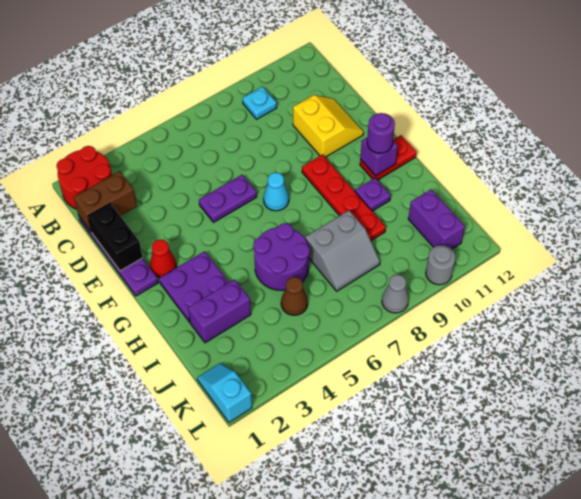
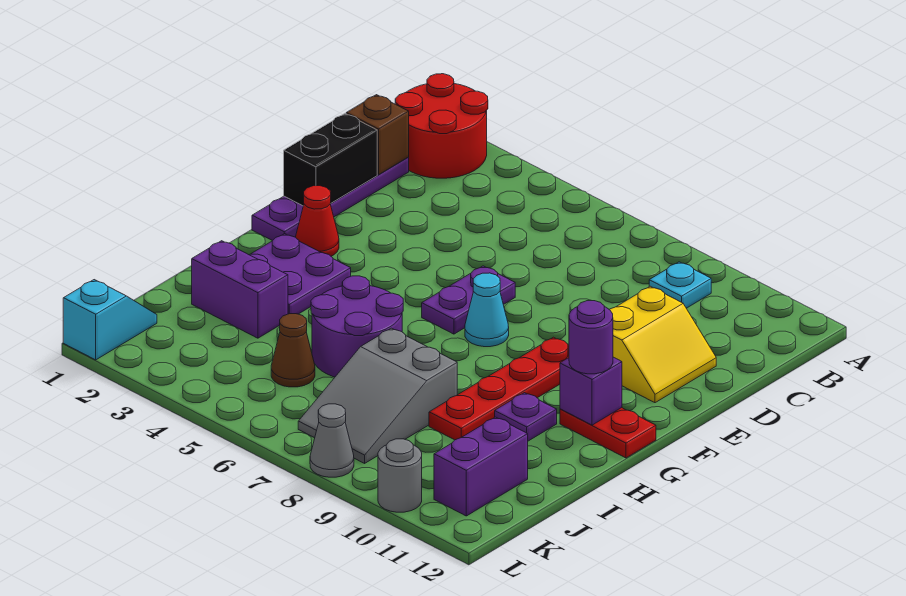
brown brick C1:C2 level 2 -> brown brick C1 level 2
purple plate E5:E6 level 1 -> purple plate E6:F6 level 1
grey slope I7:J8 level 1 top I -> grey slope I7:K8 level 1 top I

